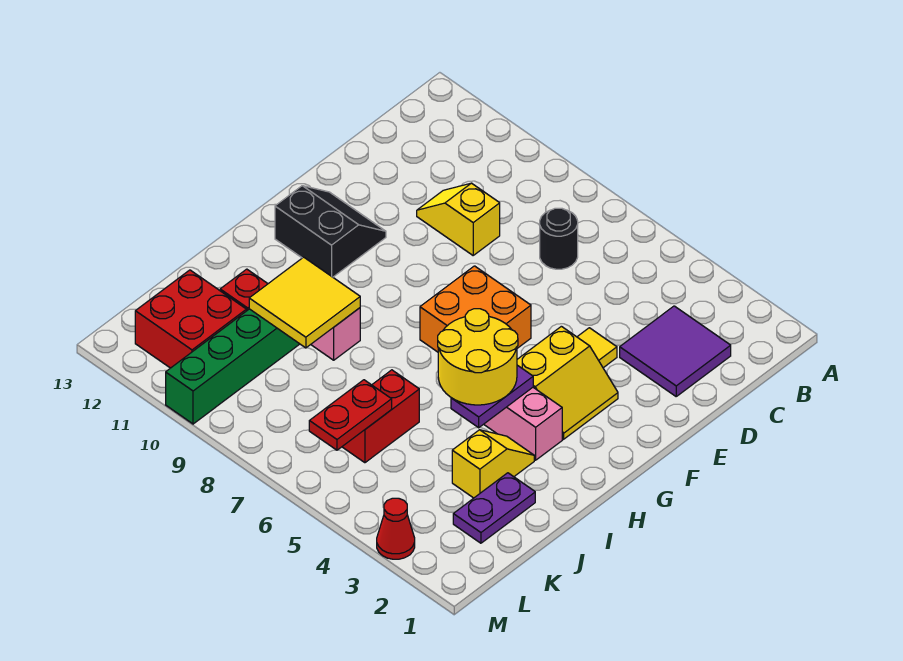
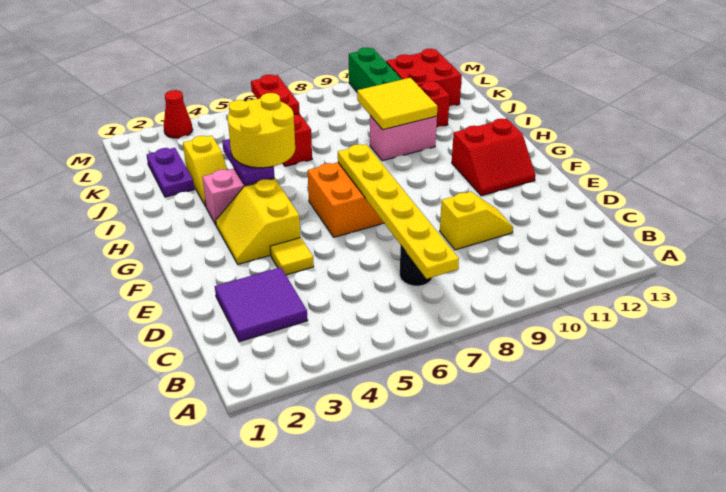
none -> yellow plate B7:G7 level 2
black slope F11:G12 level 1 top G -> red slope F11:G12 level 1 top G

